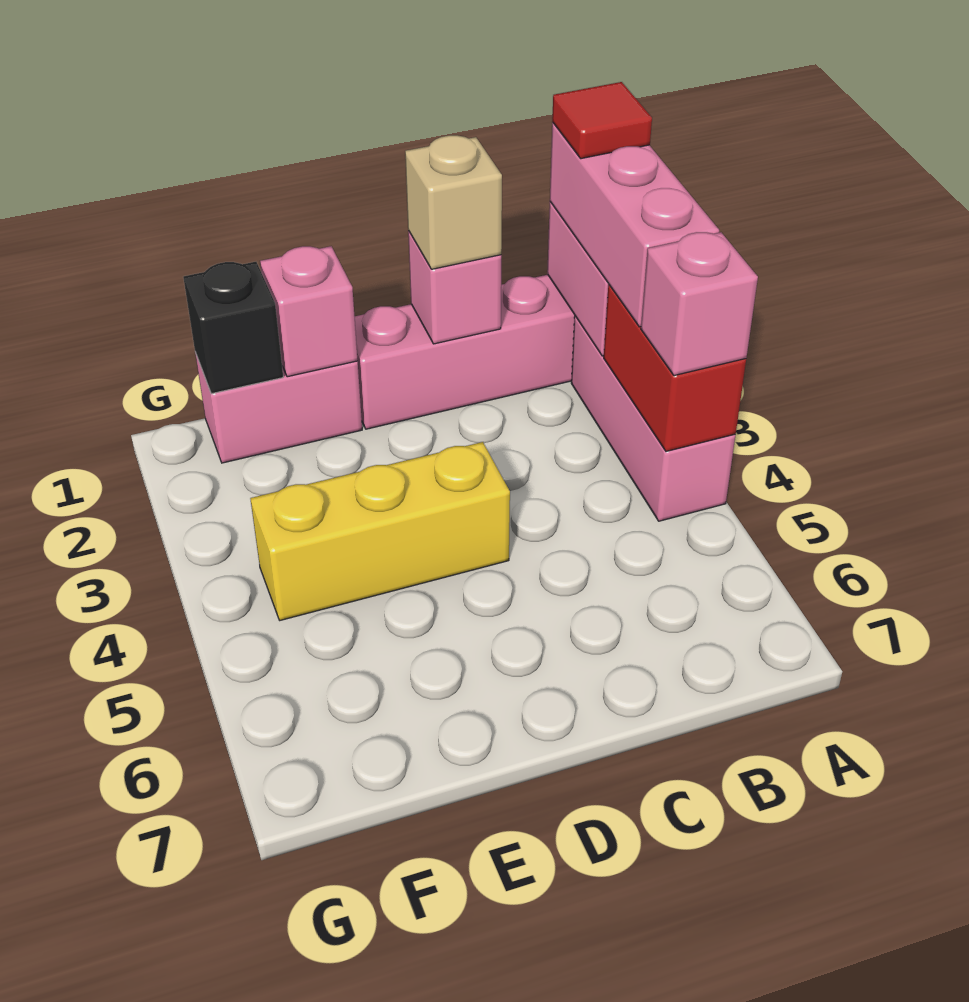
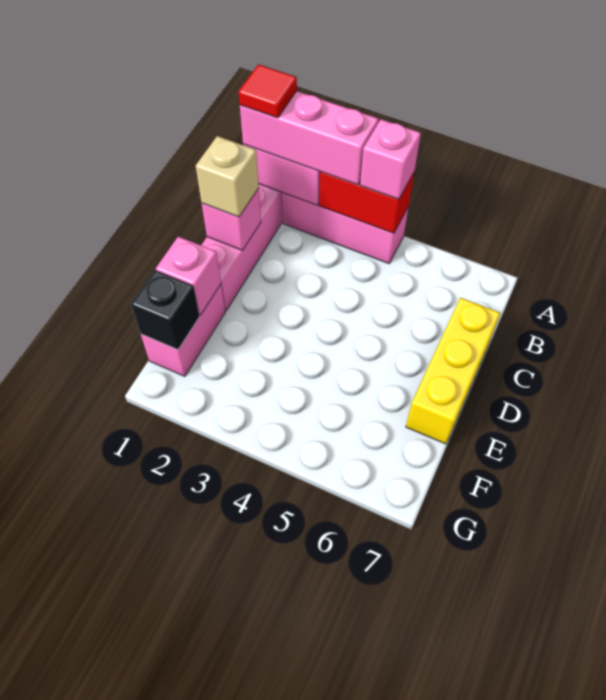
yellow brick D4:F4 level 1 -> yellow brick C7:E7 level 1

